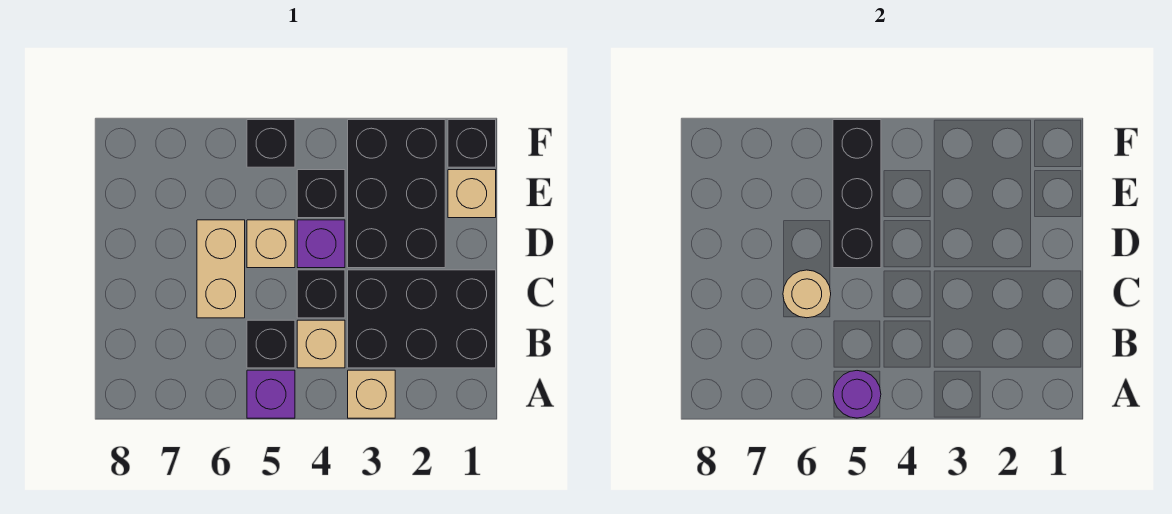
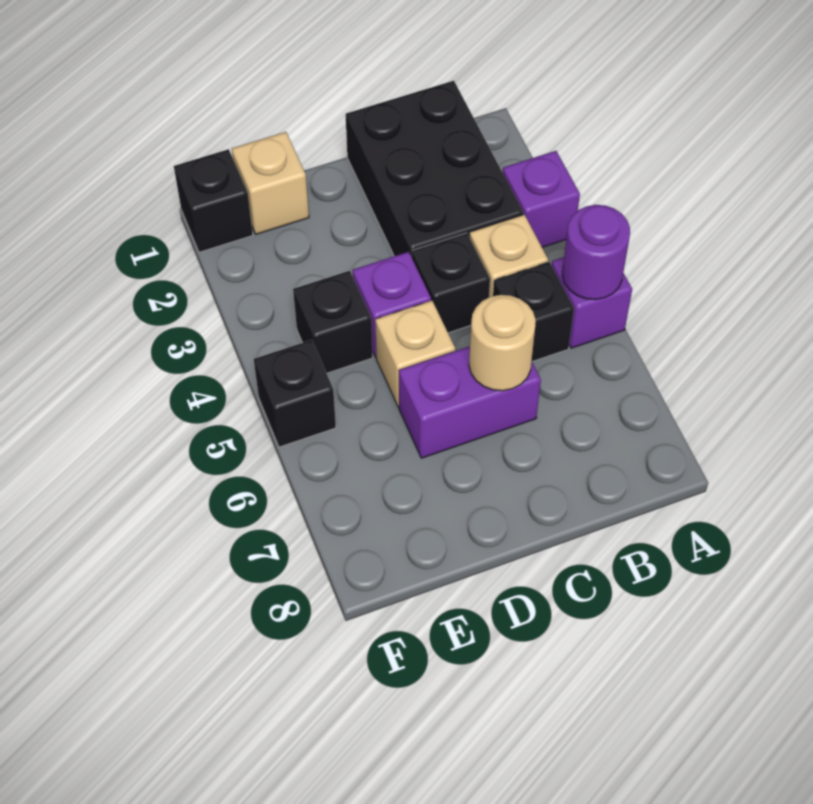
tan brick A3 level 1 -> purple brick A3 level 1
tan brick C6:D6 level 1 -> purple brick C6:D6 level 1
black brick D2:F3 level 1 -> none
black brick D5:F5 level 2 -> none

